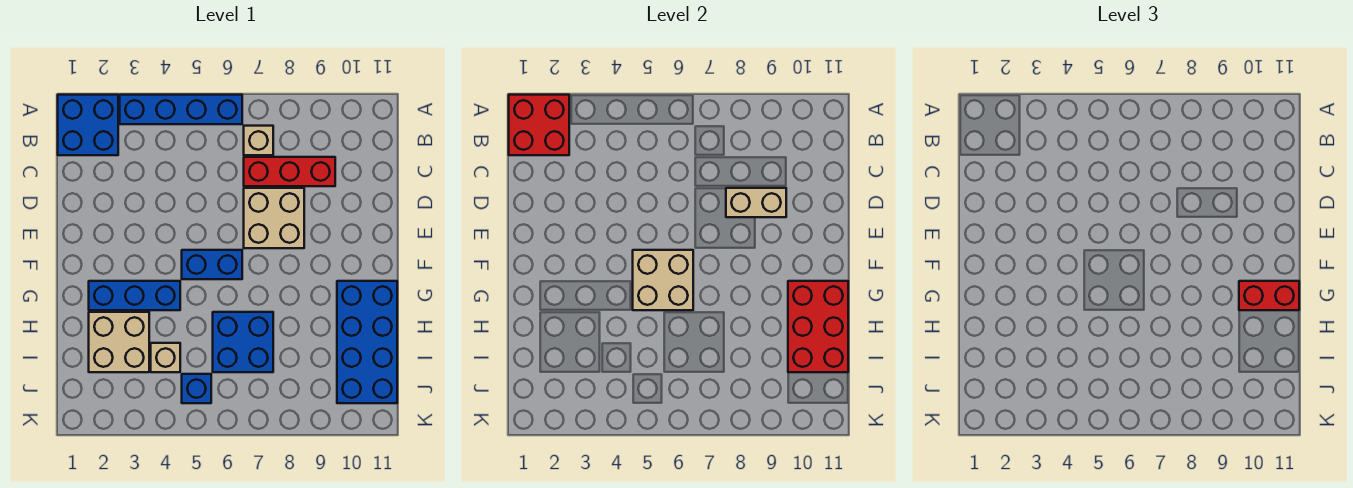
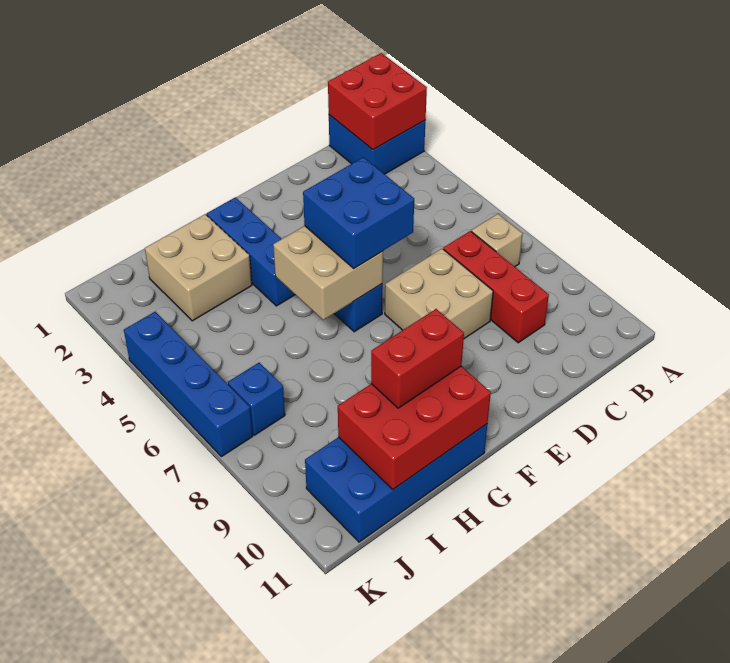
blue brick A3:A6 level 1 -> blue brick K4:K7 level 1
tan brick D8:D9 level 2 -> none
red brick G10:G11 level 3 -> red brick G10:H10 level 3
blue brick H6:I7 level 1 -> blue brick E5:F6 level 3
tan brick I4 level 1 -> none
blue brick J5 level 1 -> blue brick J7 level 1

